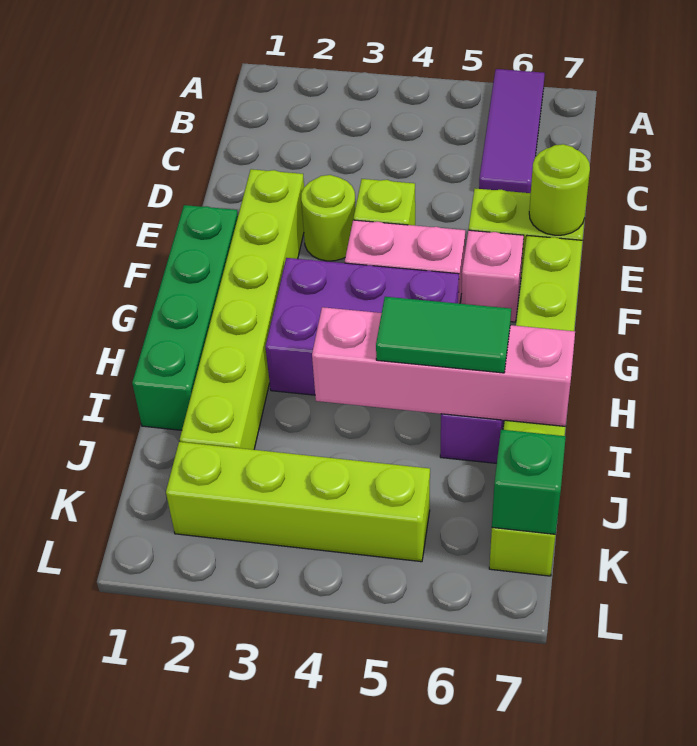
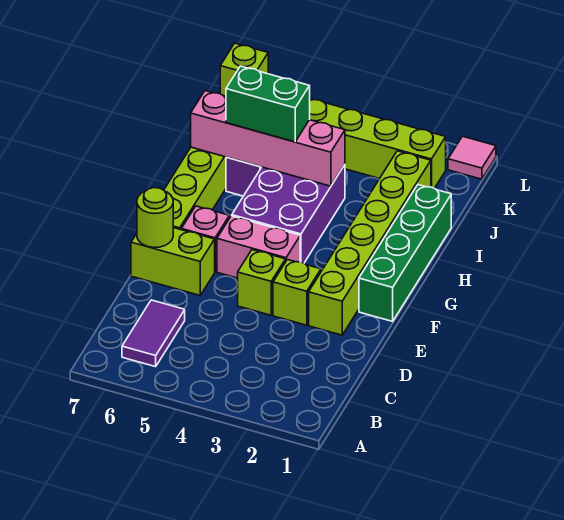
purple tile A6:C6 level 1 -> purple tile B6:C6 level 1
lime round brick E3 level 1 -> lime brick E3 level 1
purple brick G3:H5 level 1 -> purple brick G4:I5 level 1
green tile I5:I6 level 3 -> green brick I5:I6 level 3
green brick K7 level 2 -> lime brick K7 level 2
none -> pink tile L1 level 1

